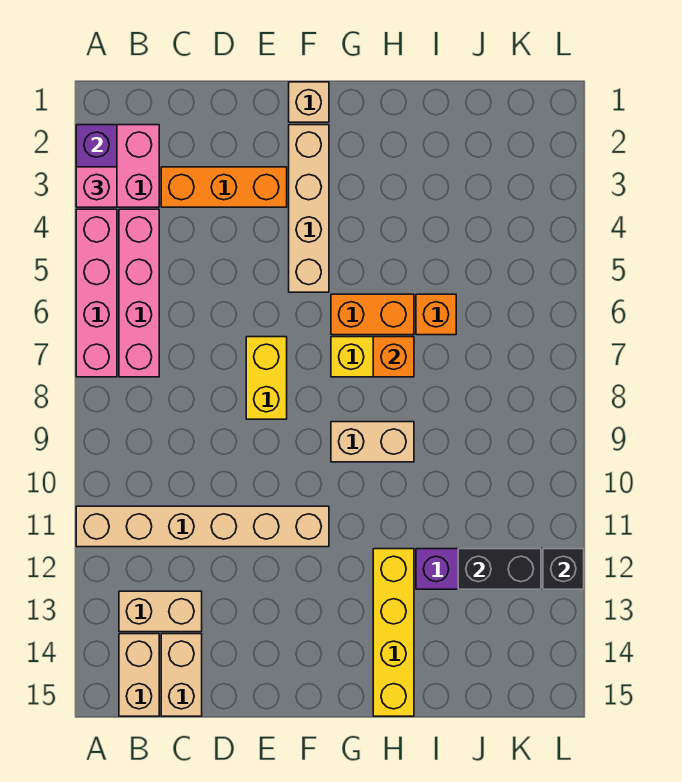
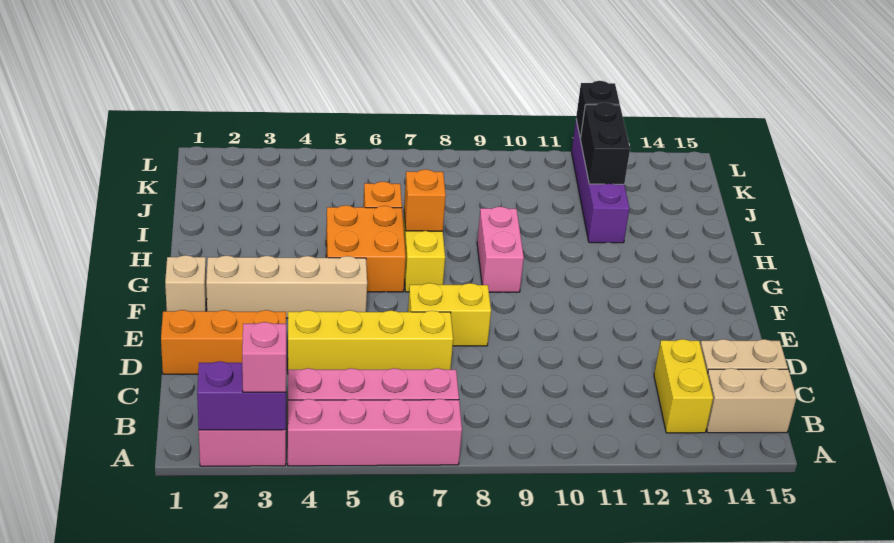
tan brick A11:F11 level 1 -> none
tan brick B13:C13 level 1 -> yellow brick B13:C13 level 1
orange brick C3:E3 level 1 -> orange brick D1:D3 level 1
orange brick G6:H6 level 1 -> orange brick G5:H6 level 1
tan brick G9:H9 level 1 -> pink brick G9:H9 level 1
yellow brick H12:H15 level 1 -> yellow brick D4:D7 level 1

